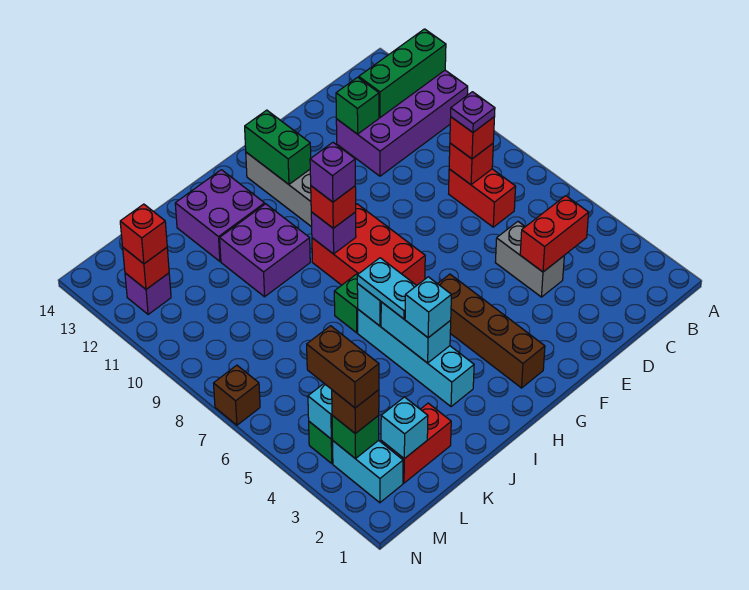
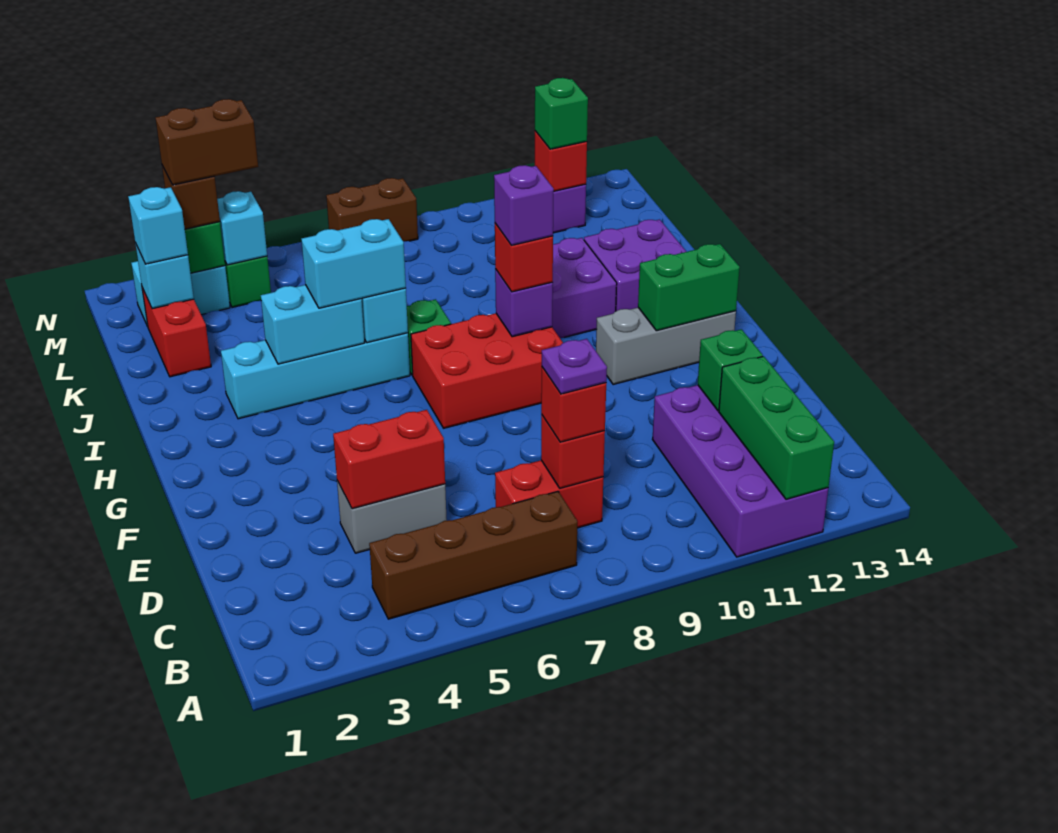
red brick C4:D4 level 2 -> red brick D4:D5 level 2
brown brick G2:G5 level 1 -> brown brick B4:B7 level 1
cyan brick I4 level 3 -> cyan brick L2 level 3
cyan plate I5:I6 level 3 -> cyan brick I5:I6 level 3
red brick M12 level 3 -> green brick M12 level 3
brown brick N7 level 1 -> brown brick N7:N8 level 1

